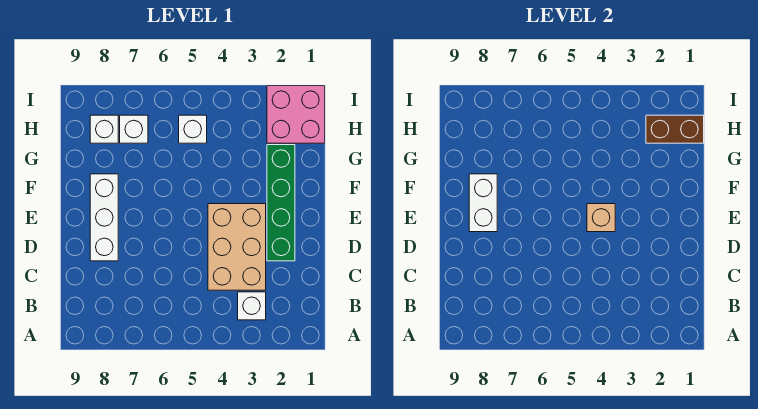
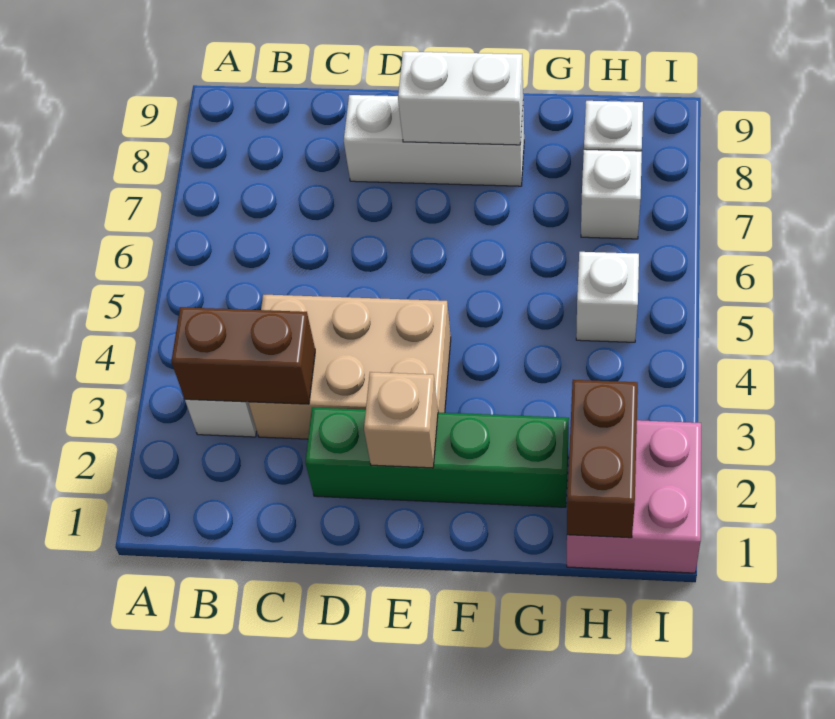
none -> brown brick B3:C3 level 2
tan brick E4 level 2 -> tan brick E2 level 2

